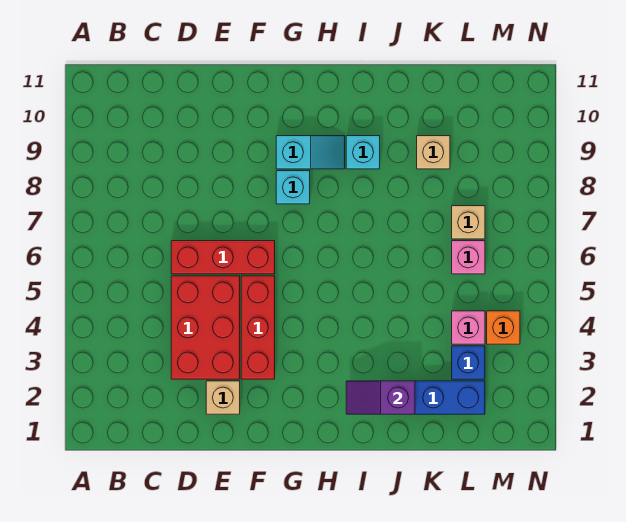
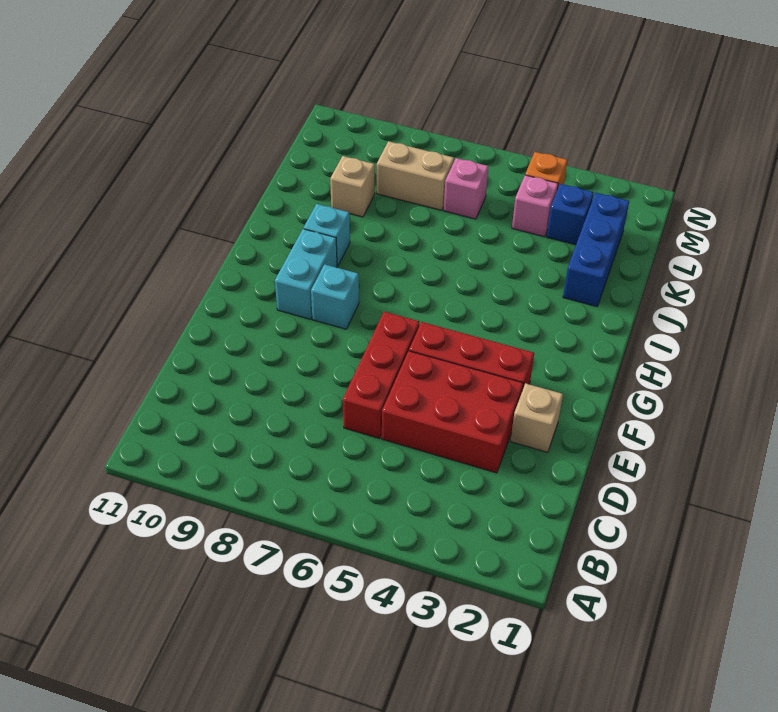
cyan slope G9:H9 level 1 top G -> cyan brick G9:H9 level 1
purple slope I2:J2 level 2 top J -> none
tan brick L7 level 1 -> tan brick L7:L8 level 1

